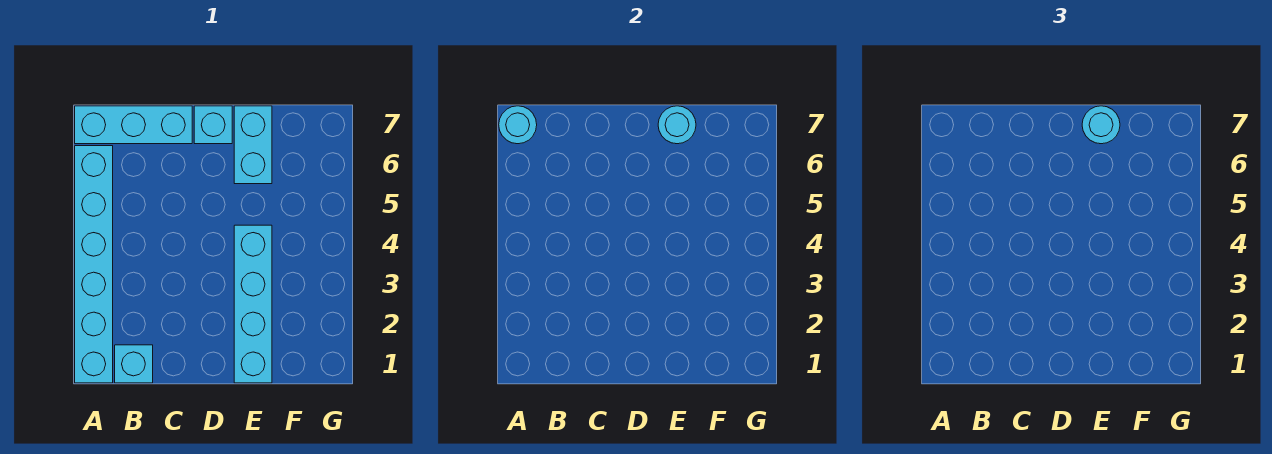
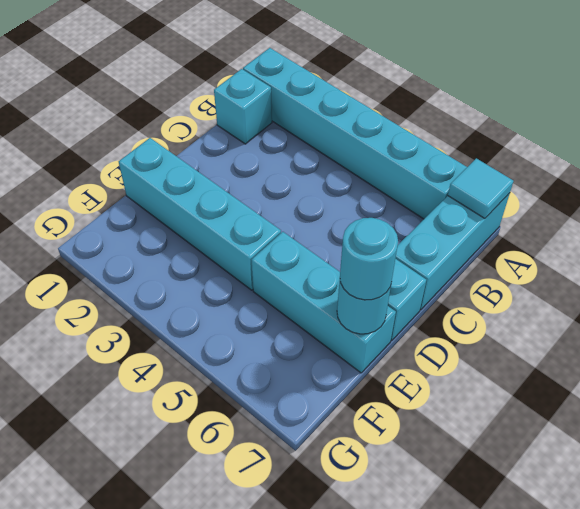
cyan round brick A7 level 2 -> cyan tile A7 level 2
cyan brick E6:E7 level 1 -> cyan brick E5:E7 level 1

